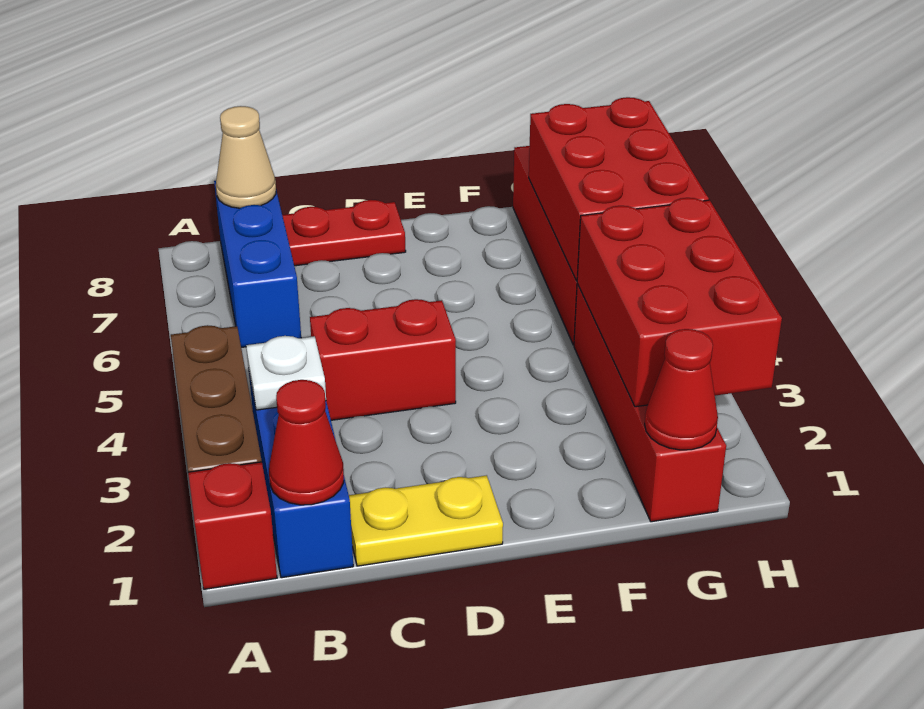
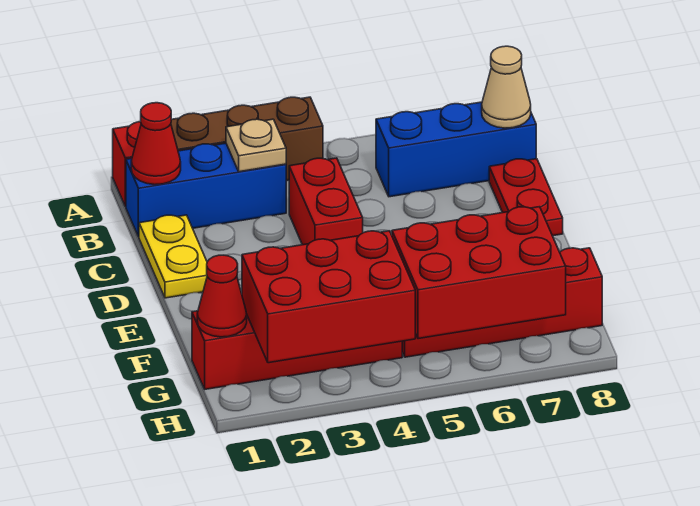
white plate B3 level 2 -> tan plate B3 level 2

